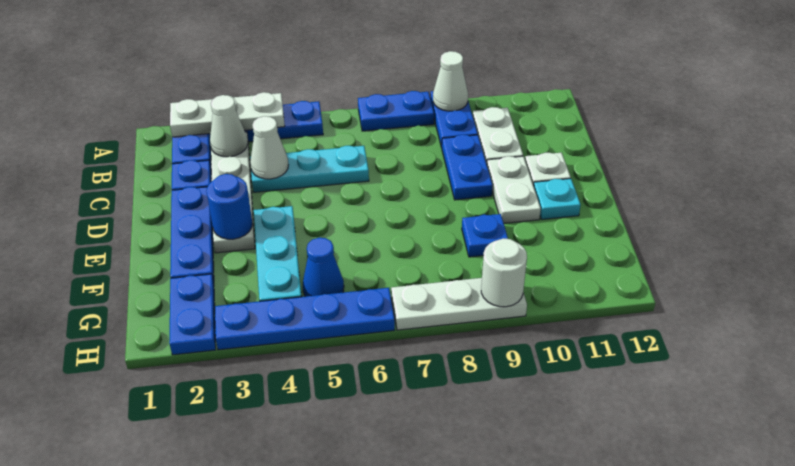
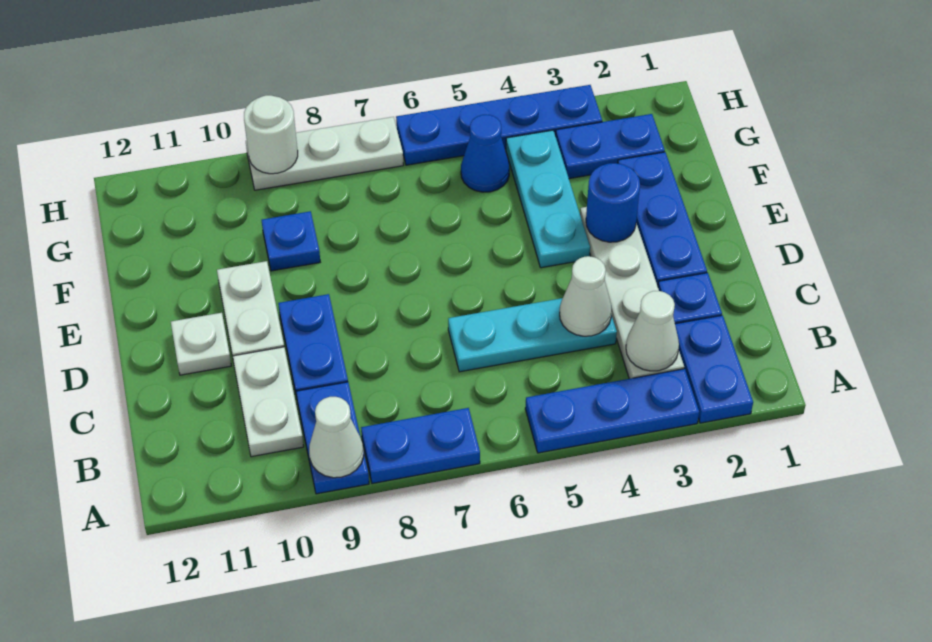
white plate A2:A4 level 2 -> none
cyan plate E11 level 1 -> none
blue plate G2:H2 level 1 -> blue plate G2:G3 level 1

